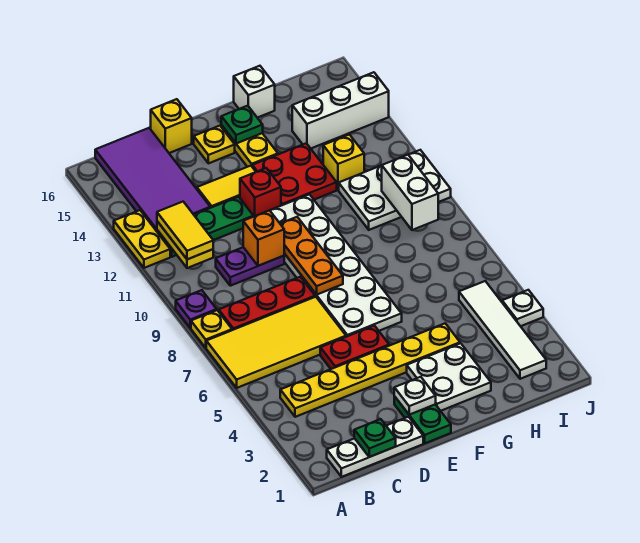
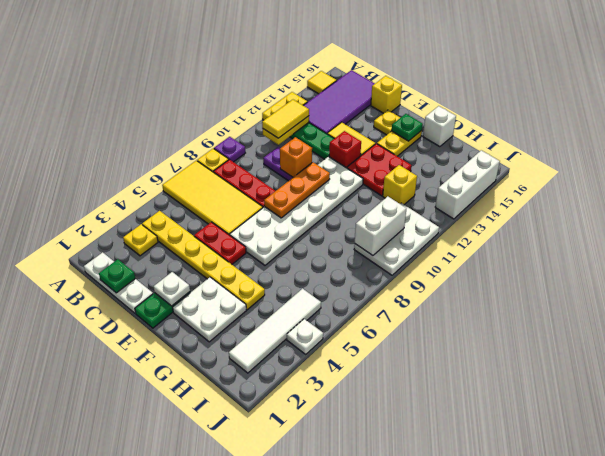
none -> yellow tile A15 level 1
none -> yellow plate B3 level 1
white plate H10:J11 level 1 -> white plate I9:J11 level 1
white brick H14:J14 level 1 -> white brick J13:J15 level 1

